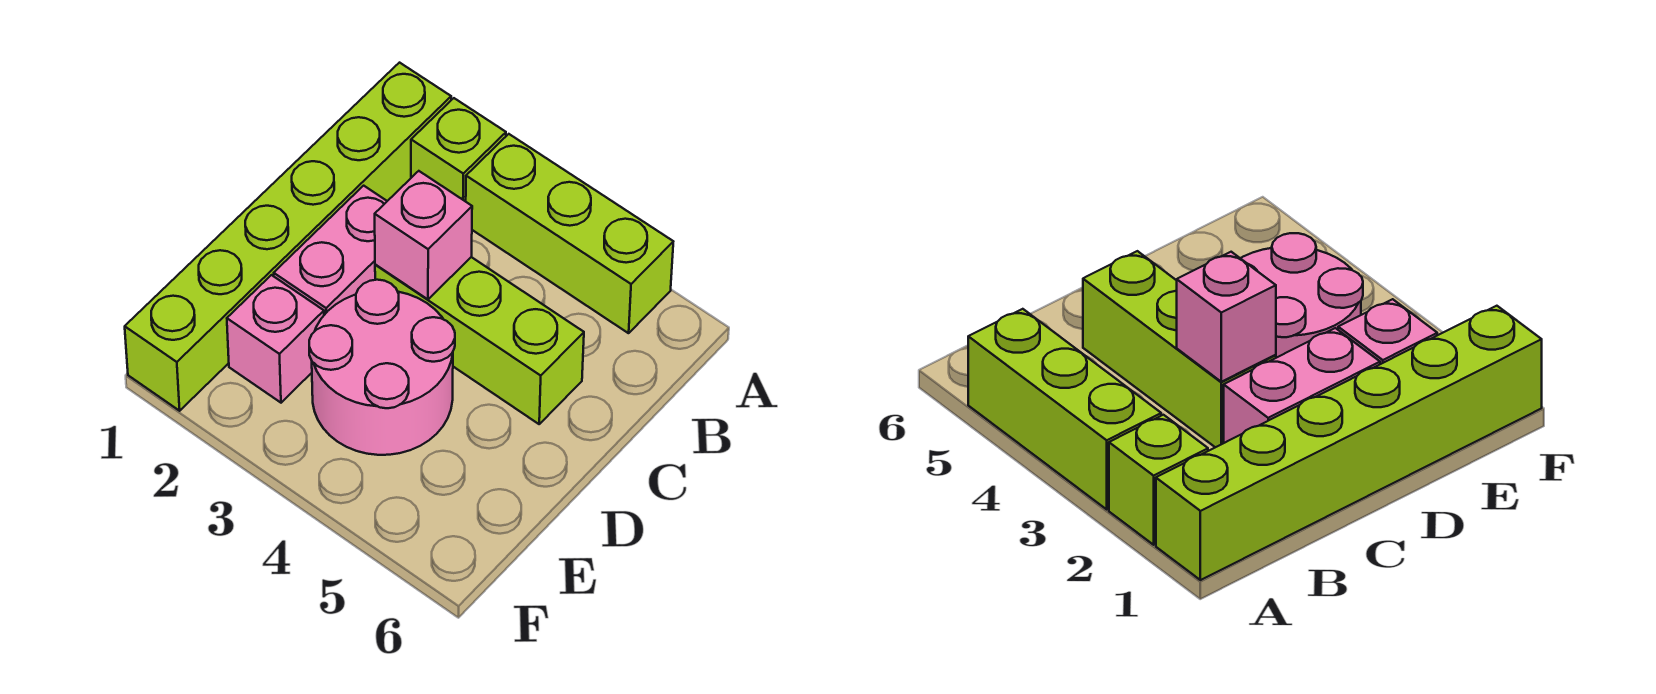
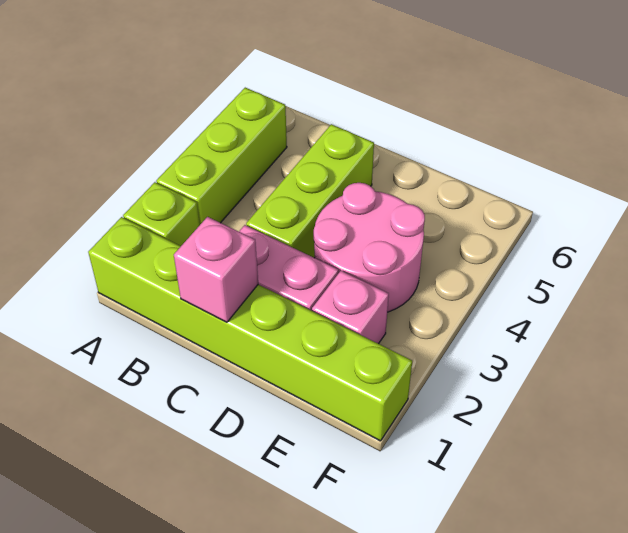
pink brick C3 level 2 -> pink brick C1 level 2

